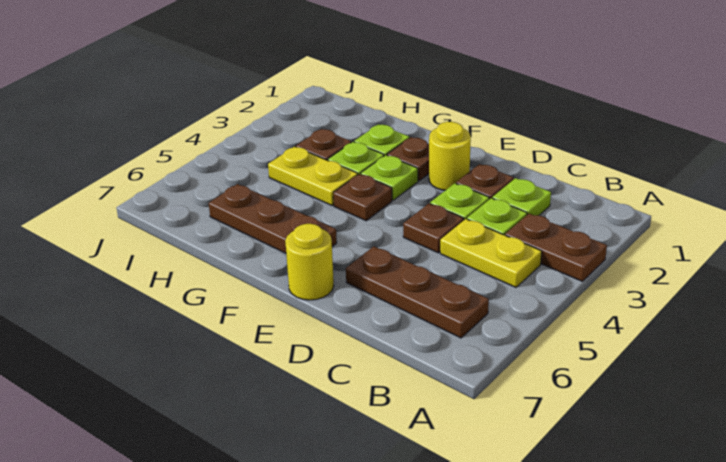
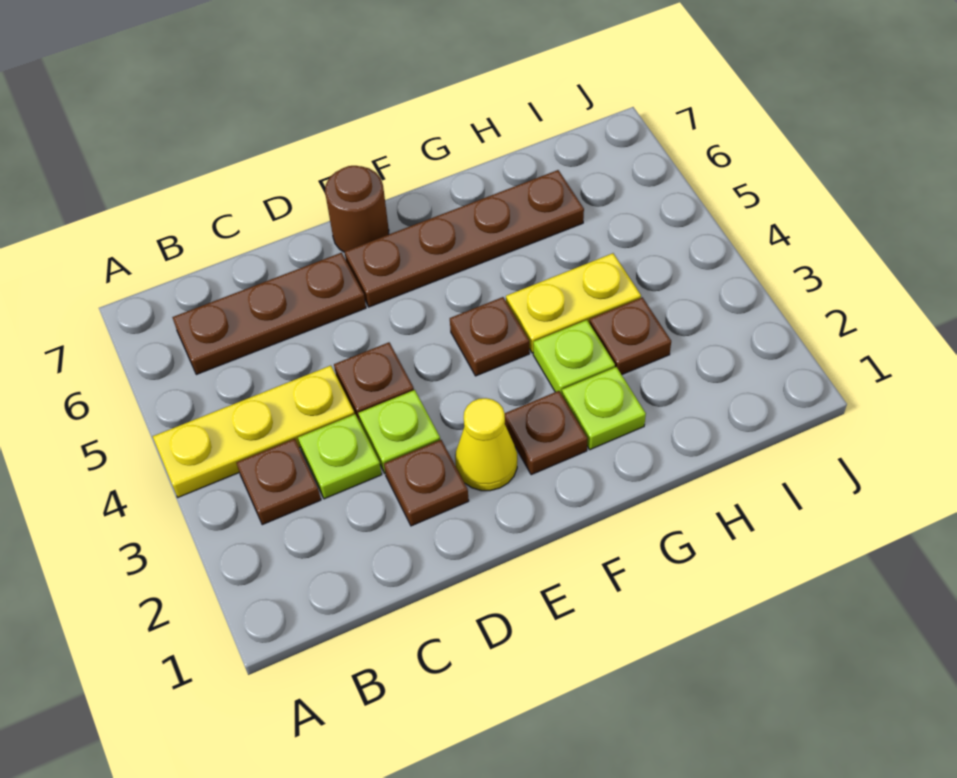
brown plate A3:B3 level 1 -> brown plate B3 level 1
yellow plate B4:C4 level 1 -> yellow plate A4:C4 level 1
lime plate C2 level 1 -> none
yellow round brick E2 level 1 -> yellow cone E2 level 1
yellow round brick E7 level 1 -> brown round brick E7 level 1
lime plate F3 level 1 -> none
brown plate F6:H6 level 1 -> brown plate E6:H6 level 1

